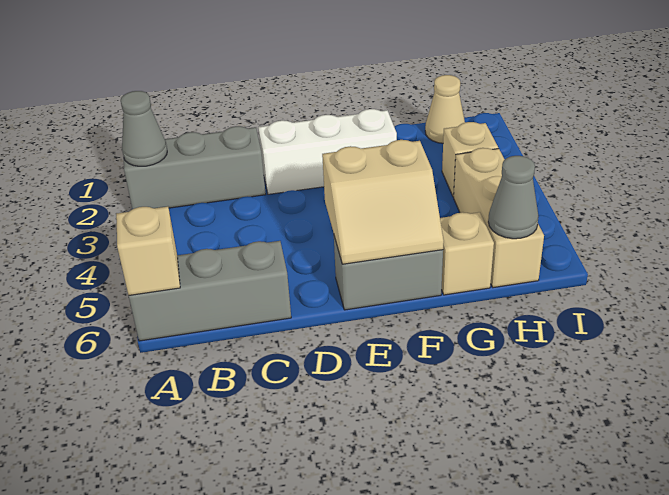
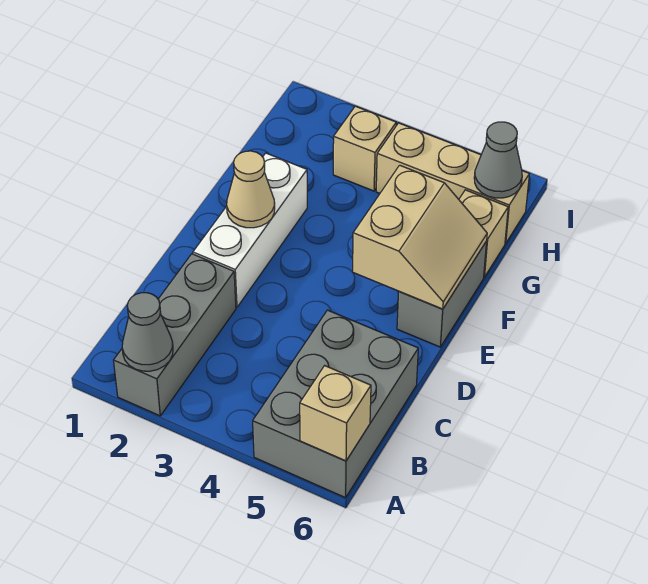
grey brick A6:C6 level 1 -> grey brick A5:C6 level 1
tan cone H1 level 1 -> tan cone E2 level 2

